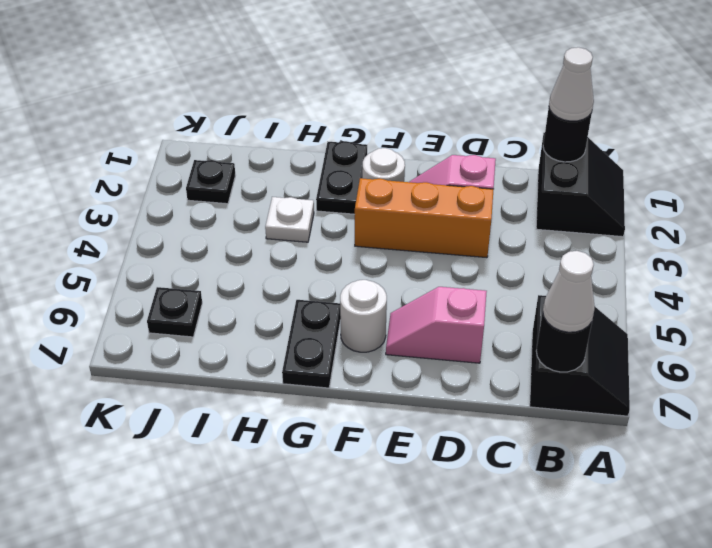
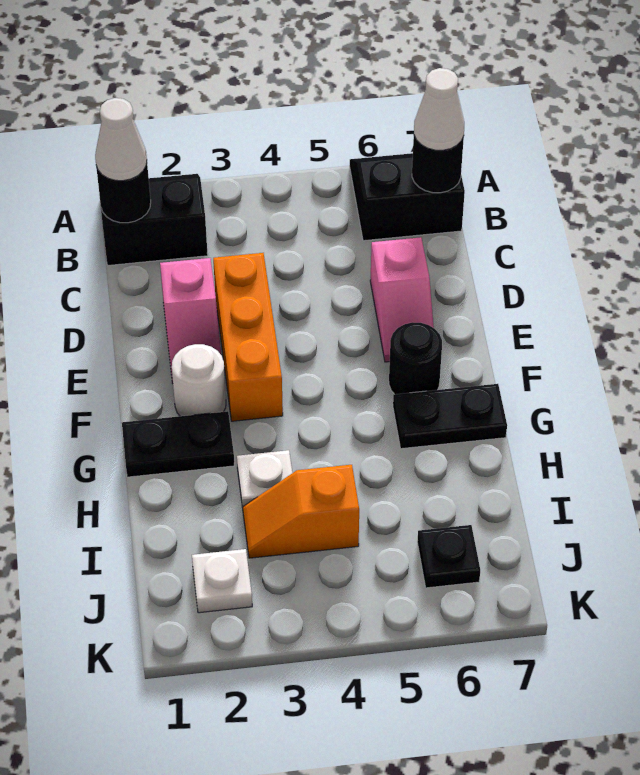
white round brick F6 level 1 -> black round brick F6 level 1
none -> orange slope I3:I4 level 1 top 4
black plate J2 level 1 -> white plate J2 level 1

